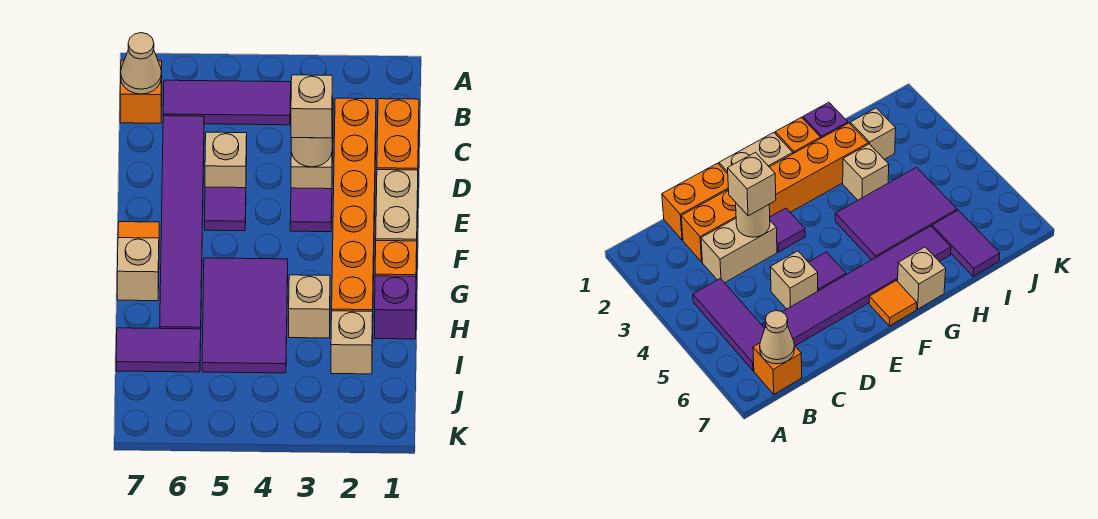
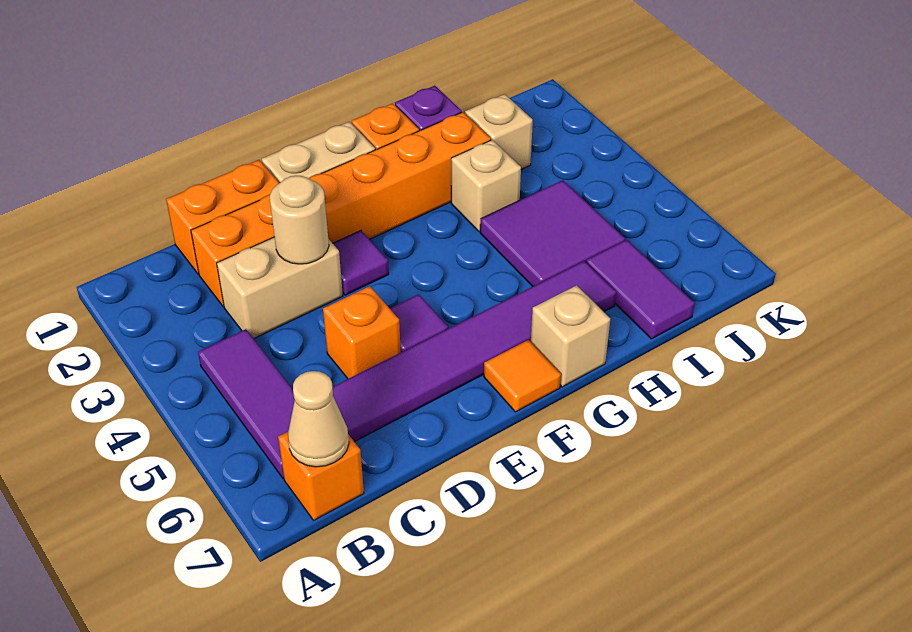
tan brick D3 level 3 -> none
tan brick D5 level 1 -> orange brick D5 level 1
purple tile G4:I5 level 1 -> purple tile H4:I5 level 1

